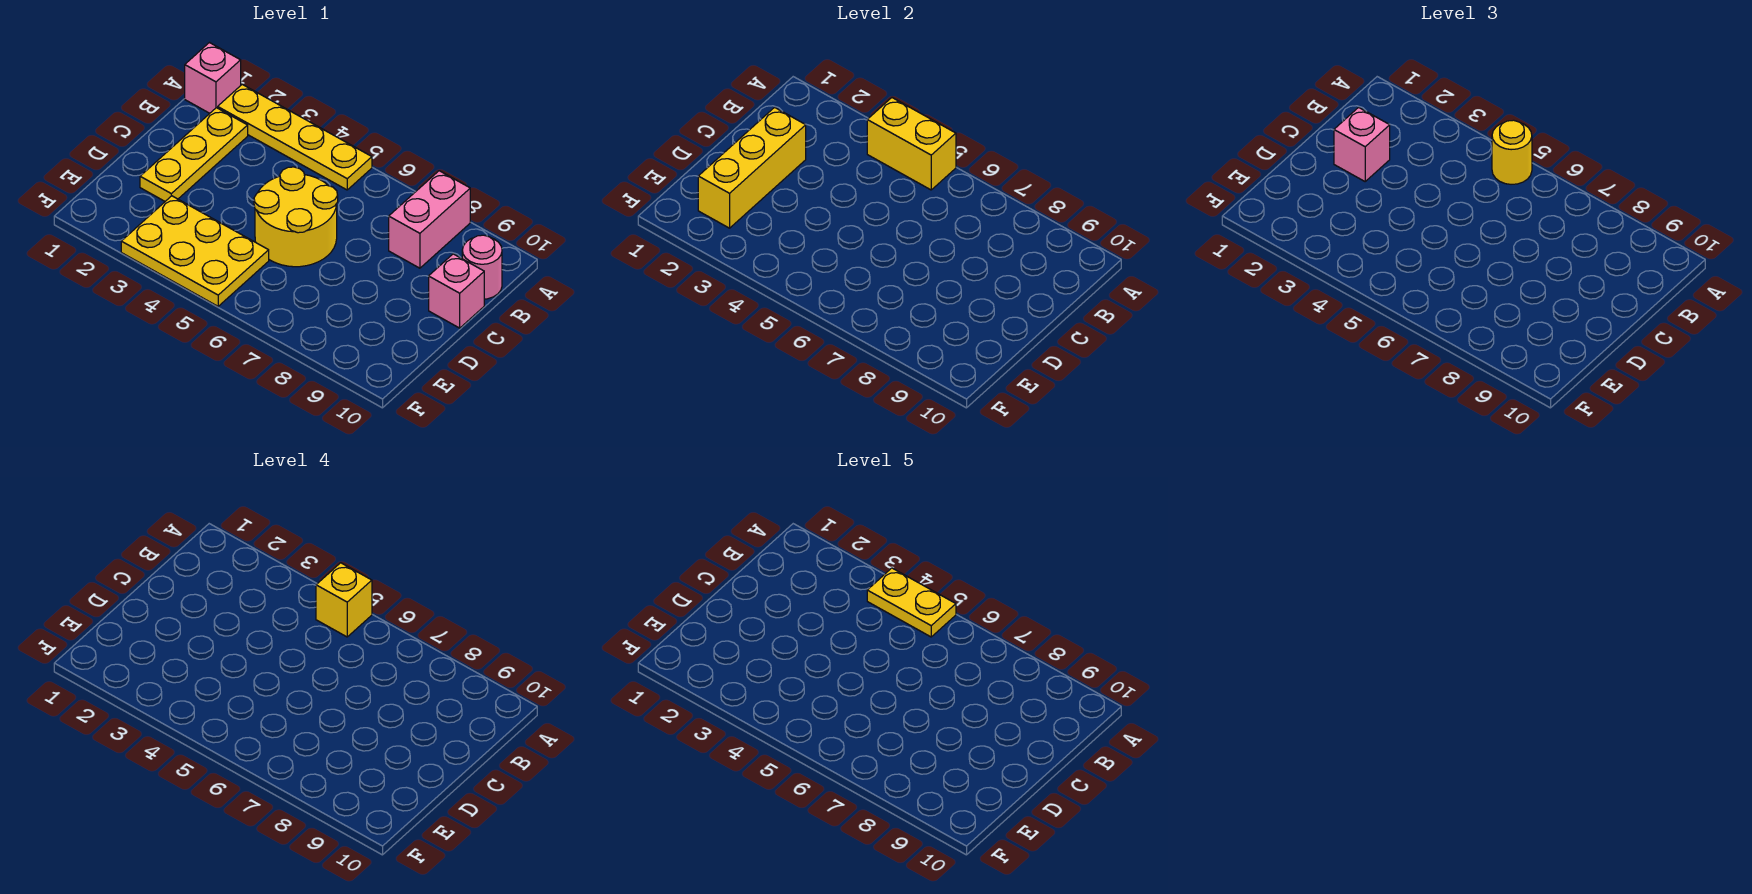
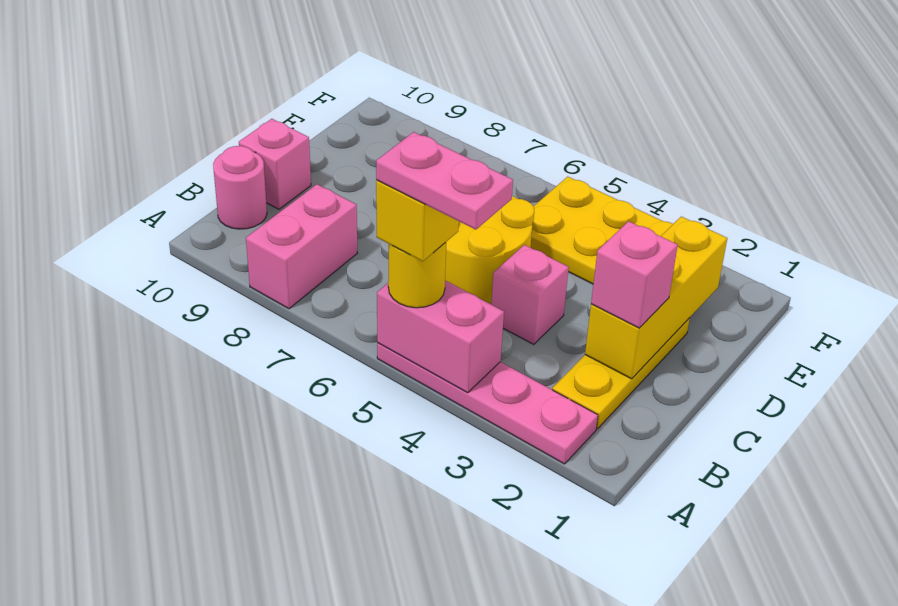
pink brick A1 level 1 -> pink brick C4 level 1
yellow plate A2:A5 level 1 -> pink plate A2:A5 level 1
yellow brick A4:A5 level 2 -> pink brick A4:A5 level 2
yellow plate A4:A5 level 5 -> pink plate A4:A5 level 5

